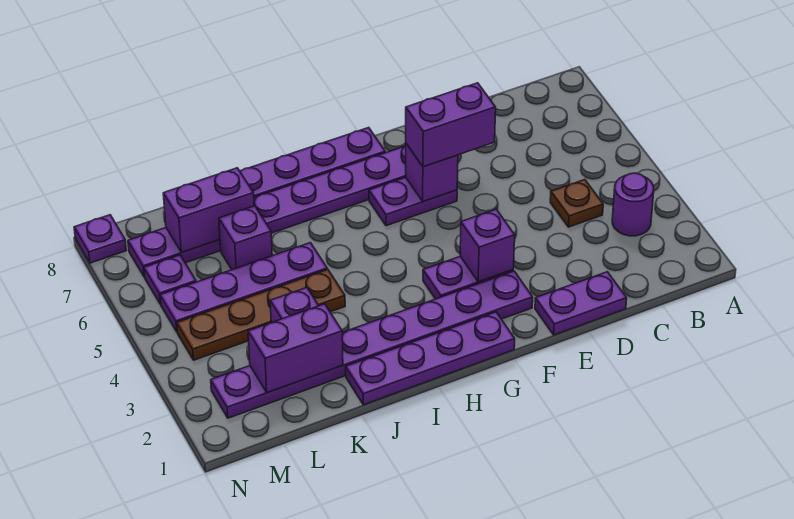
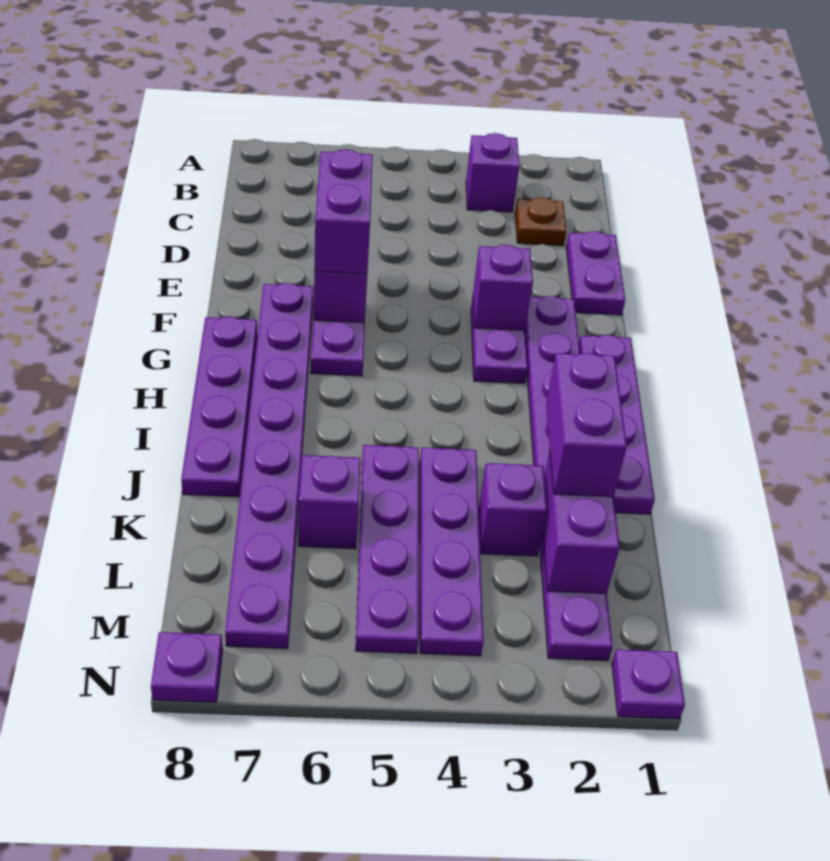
purple round brick B3 level 1 -> purple brick B3 level 1
brown plate C4 level 1 -> brown plate C2 level 1
brown plate J4:M4 level 1 -> purple plate J4:M4 level 1
purple brick K7:L7 level 2 -> purple brick J2:K2 level 3
purple plate M6 level 1 -> purple plate N1 level 1

